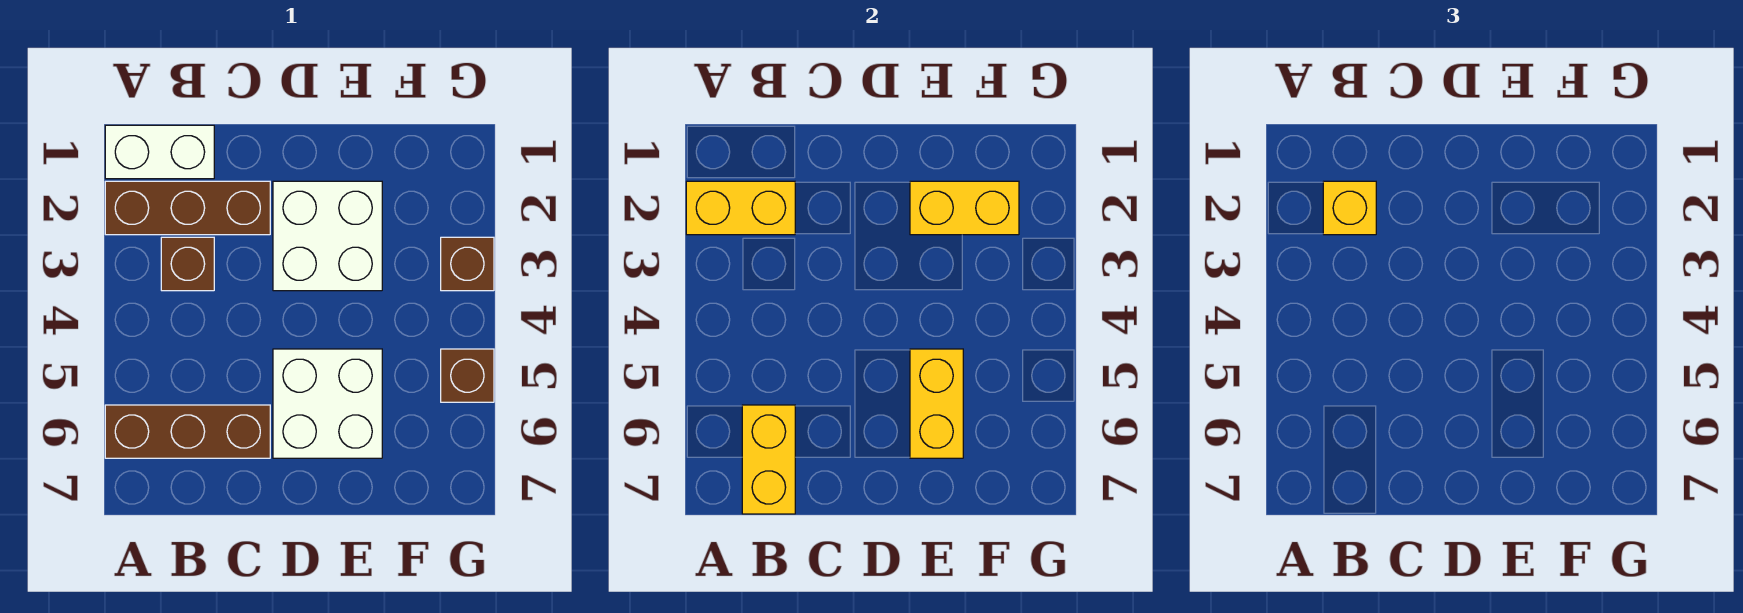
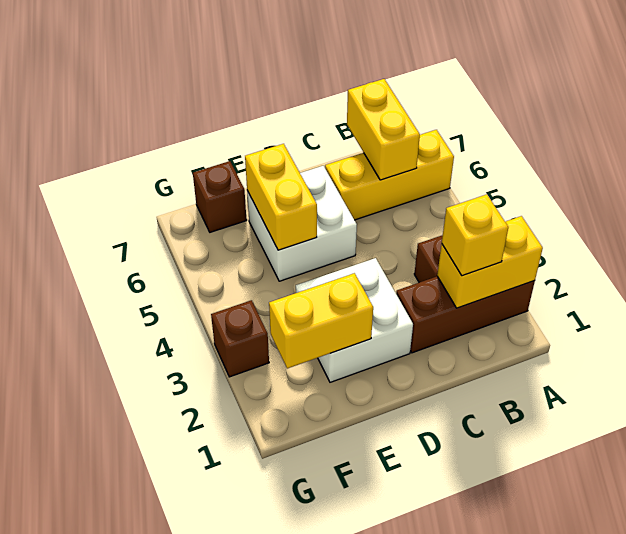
white brick A1:B1 level 1 -> none
brown brick A6:C6 level 1 -> yellow brick A6:C6 level 1
brown brick G5 level 1 -> brown brick F7 level 1

